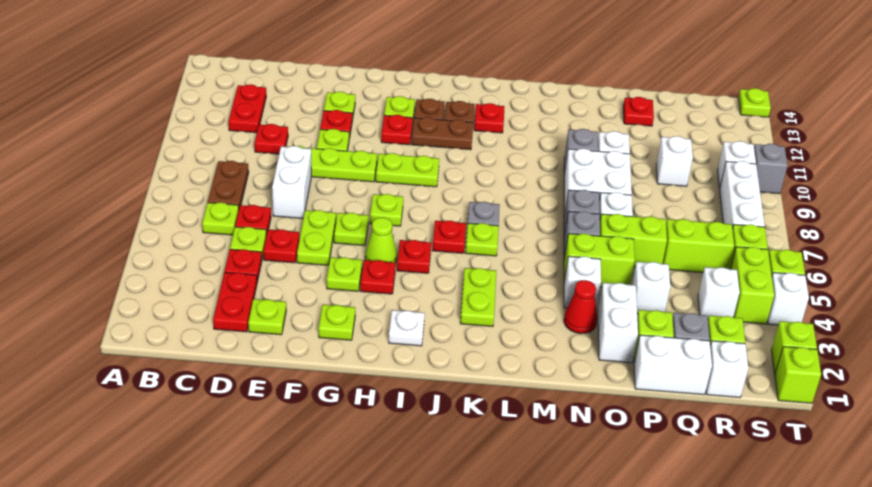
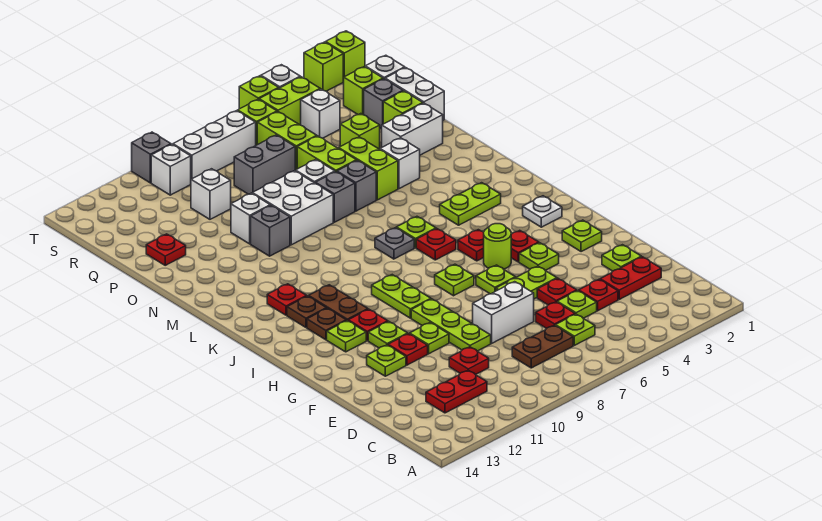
lime cone H5 level 1 -> lime round brick H5 level 1
red cone N3 level 1 -> none
white brick P4 level 1 -> lime brick P4 level 1
none -> grey brick Q7:Q8 level 1
lime plate T14 level 1 -> lime plate G11 level 1

